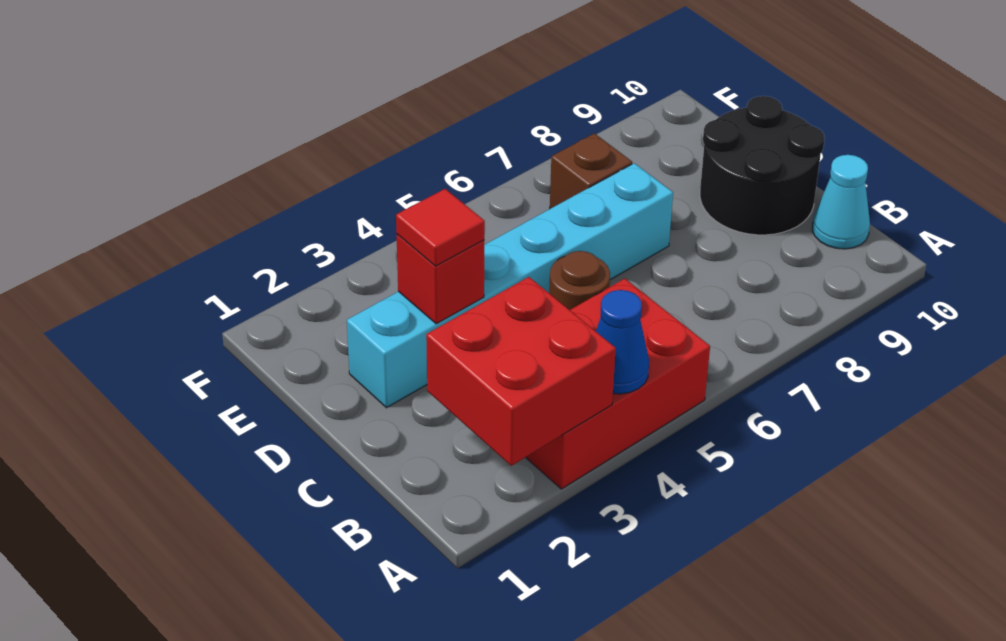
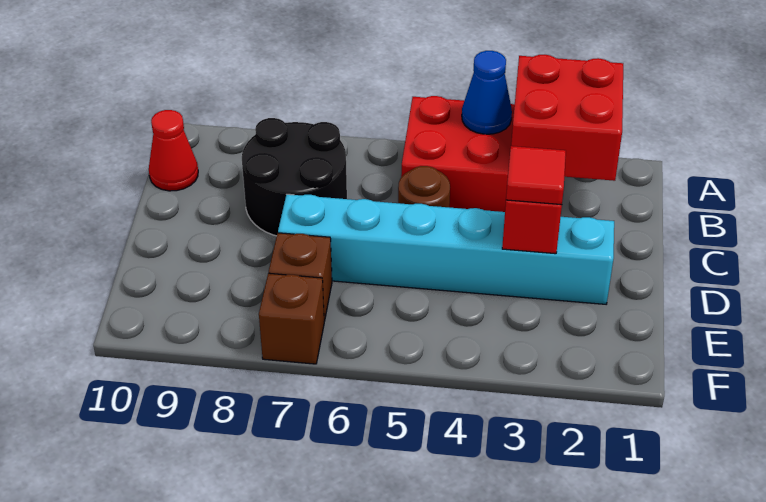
cyan cone B10 level 1 -> red cone B10 level 1
black round brick C9:D10 level 1 -> black round brick B7:C8 level 1
none -> brown brick F7 level 1

